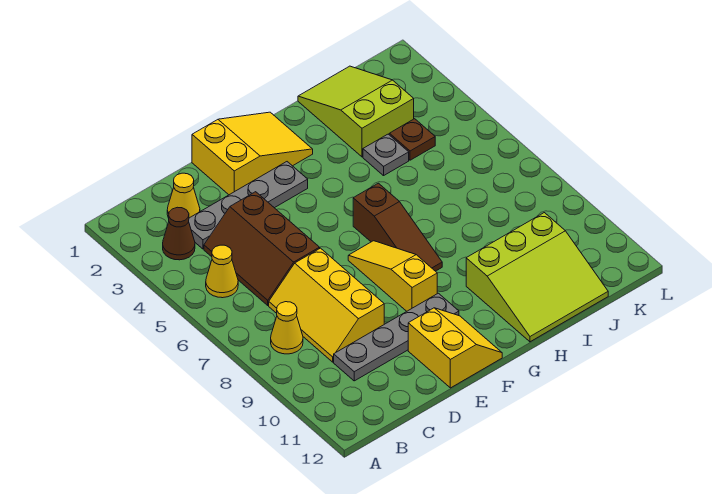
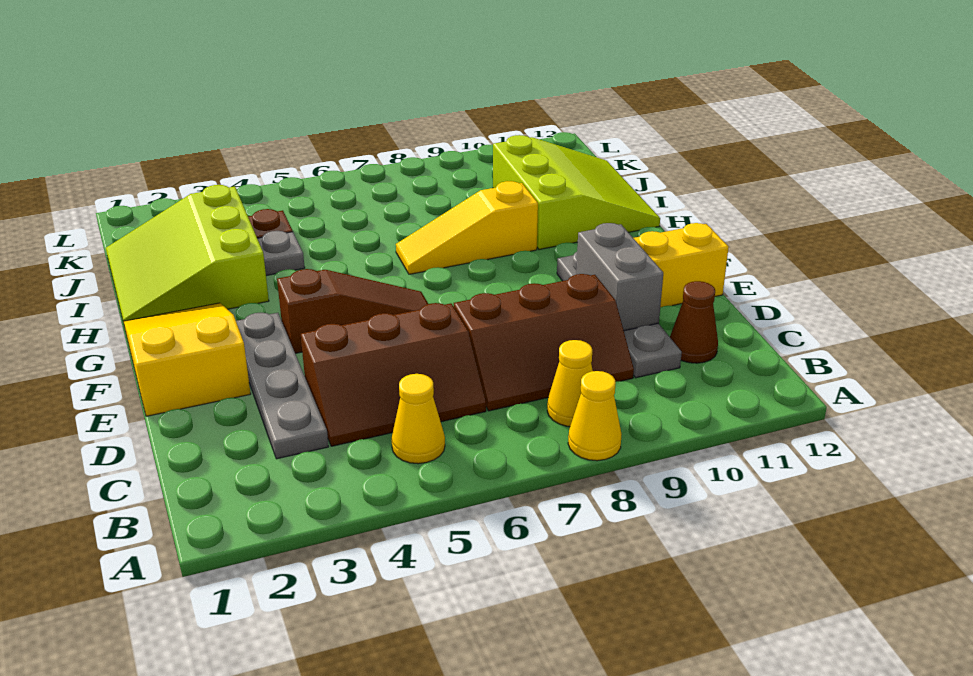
brown cone B3 level 1 -> brown cone C11 level 1
yellow cone C2 level 1 -> yellow cone A8 level 1
yellow slope C7:D9 level 1 top D -> brown slope C7:D9 level 1 top D
none -> grey brick D10:E10 level 2
yellow slope F7:F9 level 1 top 9 -> yellow slope H7:H9 level 1 top 9
brown slope G6:G8 level 1 top 6 -> brown slope F4:F6 level 1 top 4
lime slope I1:J3 level 1 top 3 -> lime slope H1:J3 level 1 top 3

